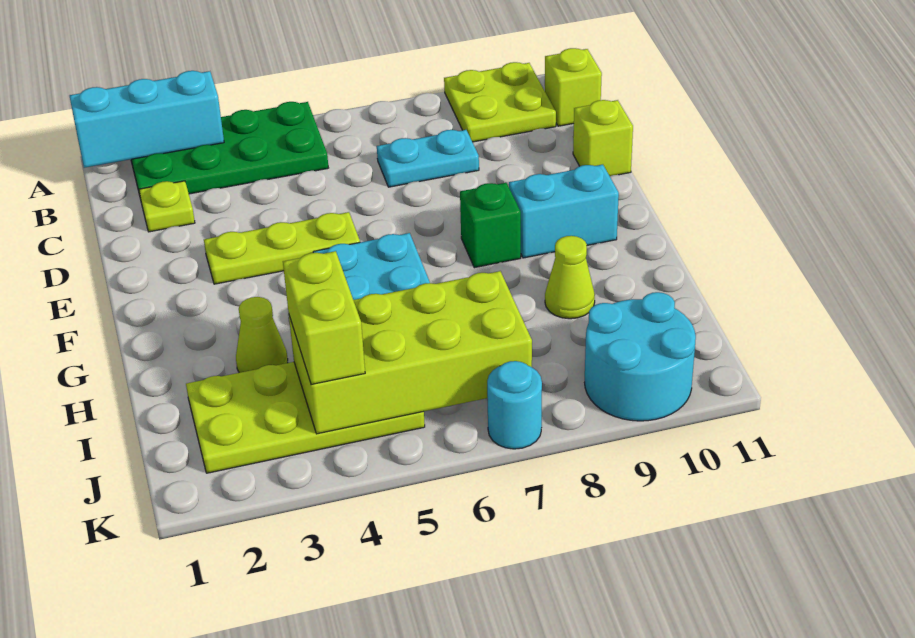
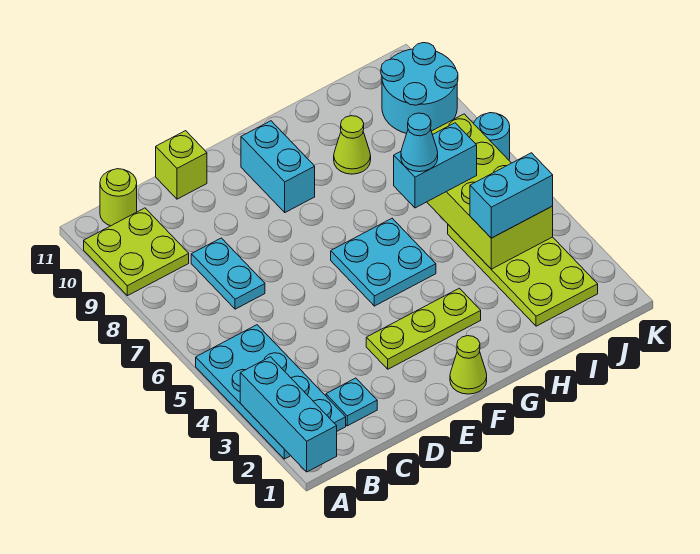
green plate A2:B5 level 1 -> cyan plate A2:B5 level 1
lime brick B11 level 1 -> lime round brick B11 level 1
lime plate C2 level 1 -> cyan plate C2 level 1
lime plate E3:E5 level 1 -> lime plate E3:G3 level 1
green brick F8 level 1 -> none
lime cone H3 level 1 -> lime cone F1 level 1
none -> cyan brick H6:I6 level 3
none -> cyan cone H6 level 4
lime brick I4:J4 level 3 -> cyan brick I4:J4 level 3

